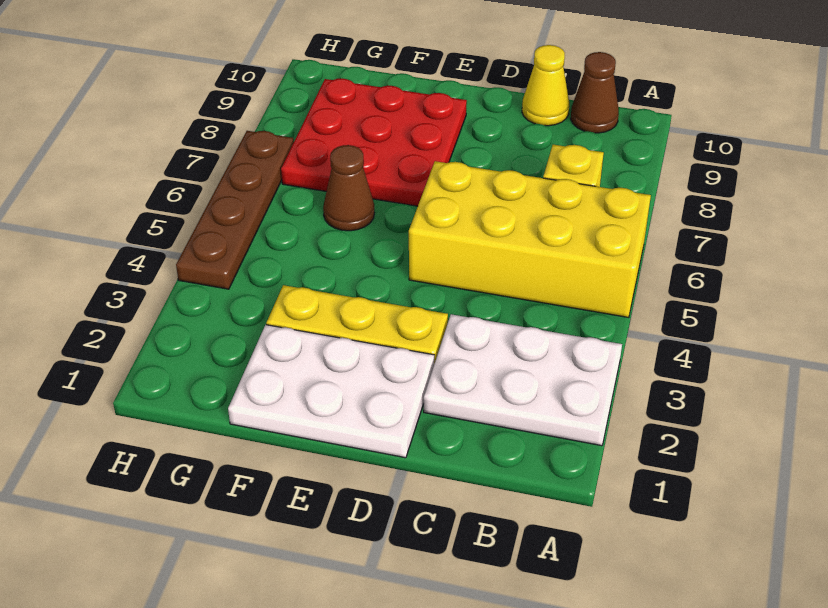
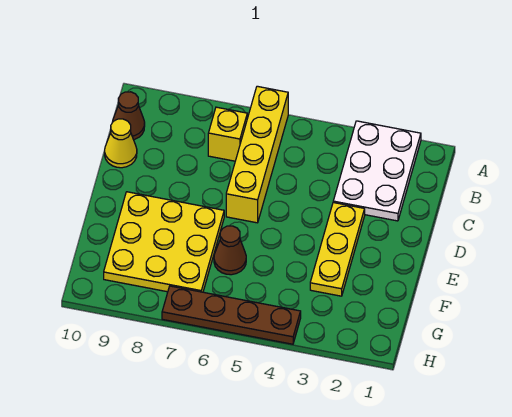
yellow brick A5:D6 level 1 -> yellow brick A6:D6 level 1
white plate D1:F2 level 1 -> none
red plate E7:G9 level 1 -> yellow plate E7:G9 level 1

